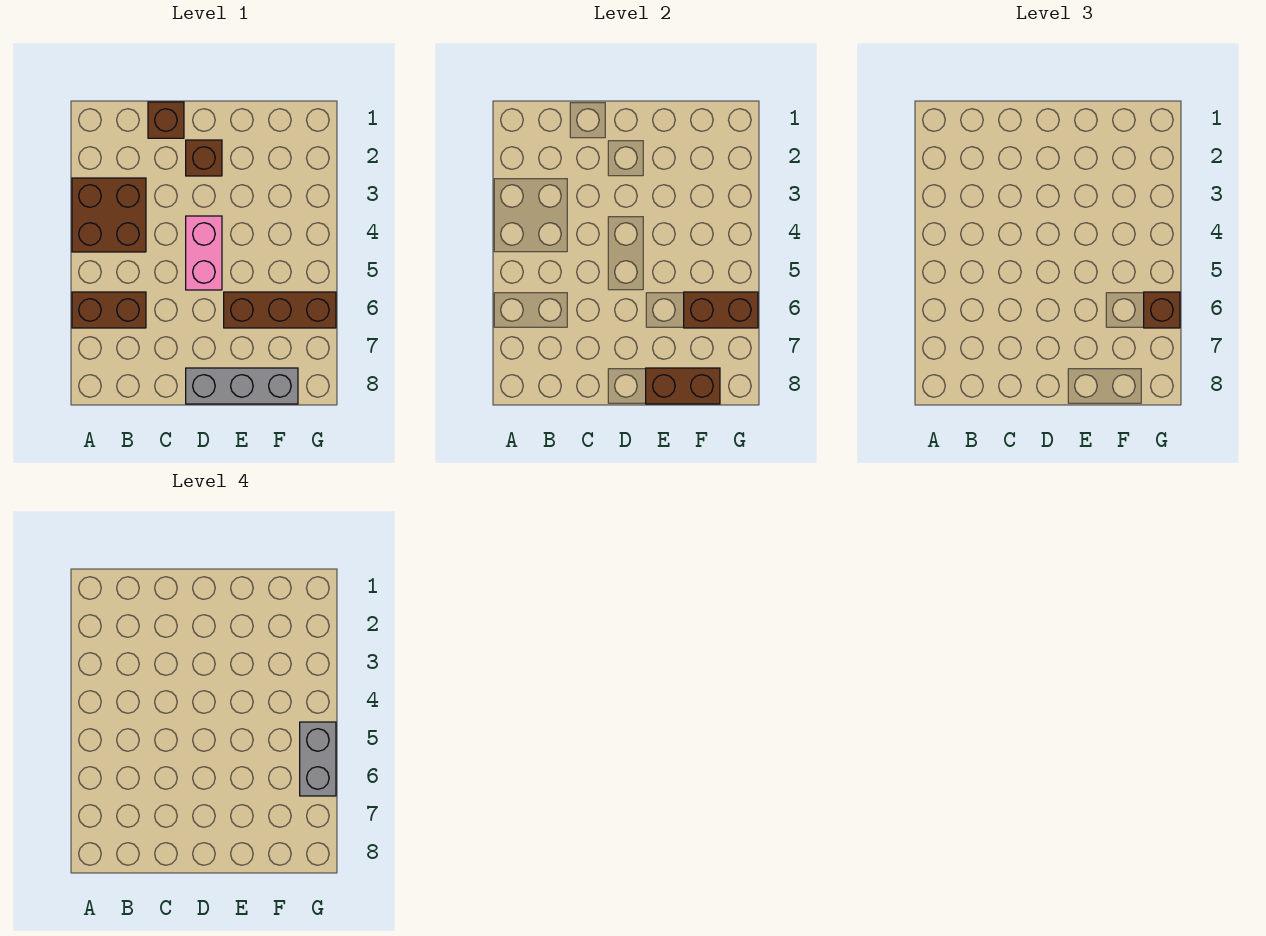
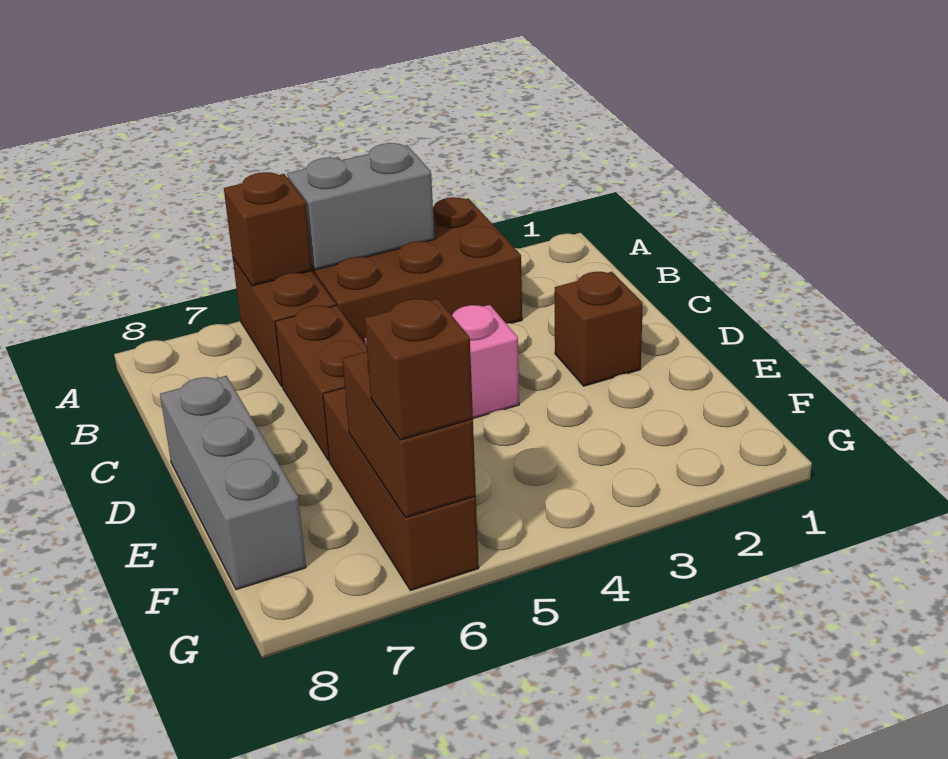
brown brick A3:B4 level 1 -> brown brick A3:B5 level 1
brown brick C1 level 1 -> brown brick A6 level 2
brown brick E8:F8 level 2 -> brown brick C6:D6 level 1
grey brick G5:G6 level 4 -> grey brick A4:A5 level 2

